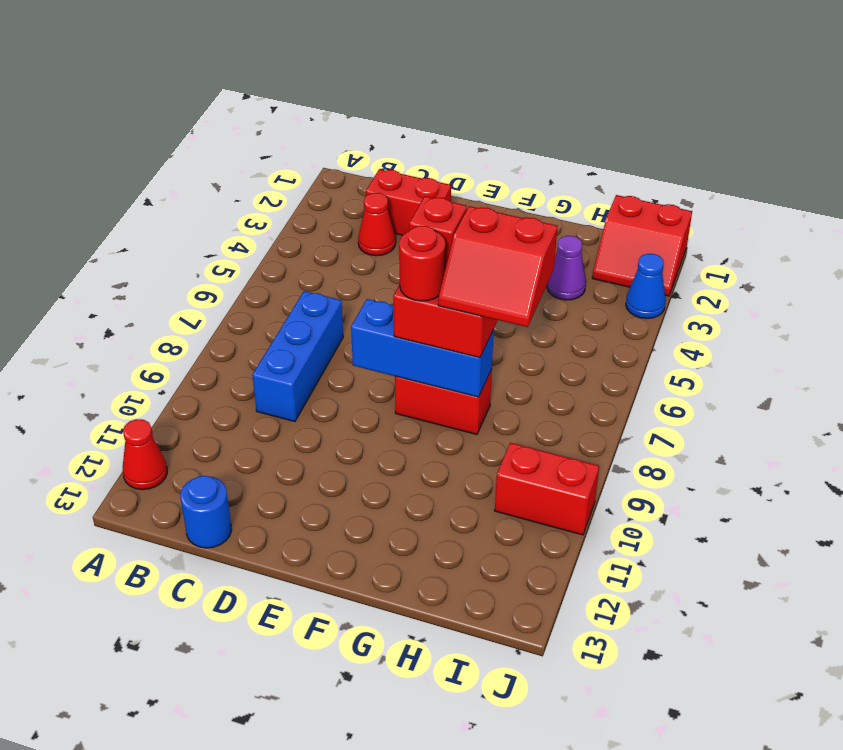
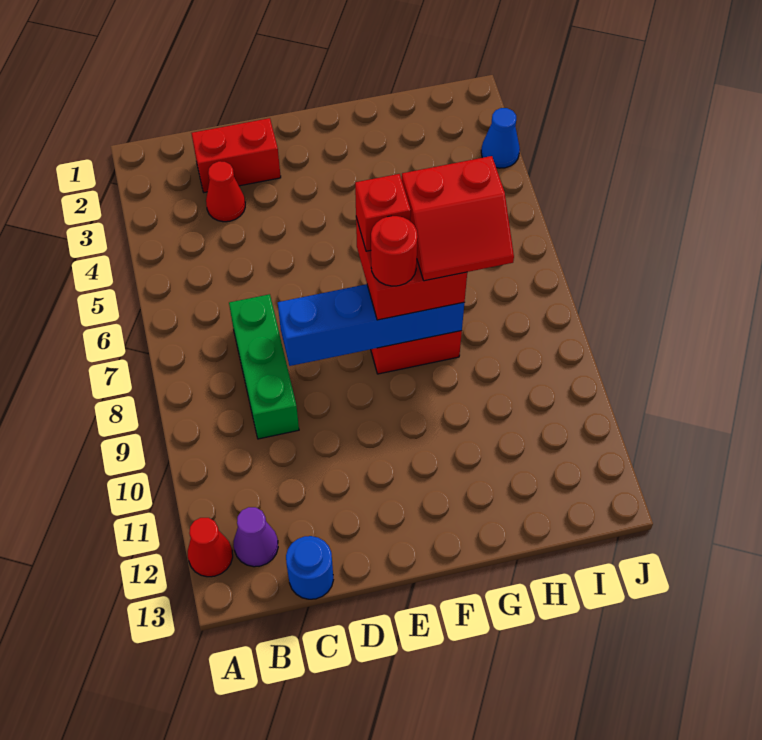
blue brick C7:C9 level 1 -> green brick C7:C9 level 1
blue brick E8:G8 level 2 -> blue brick D8:G8 level 2
purple cone H3 level 1 -> purple cone B12 level 1
red slope I1:J2 level 1 top 1 -> none
red brick I10:J10 level 1 -> none

